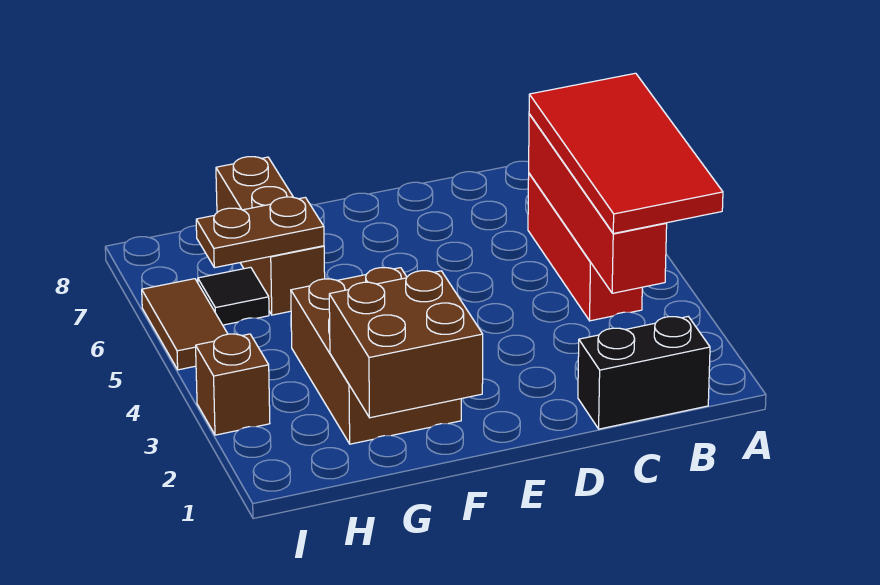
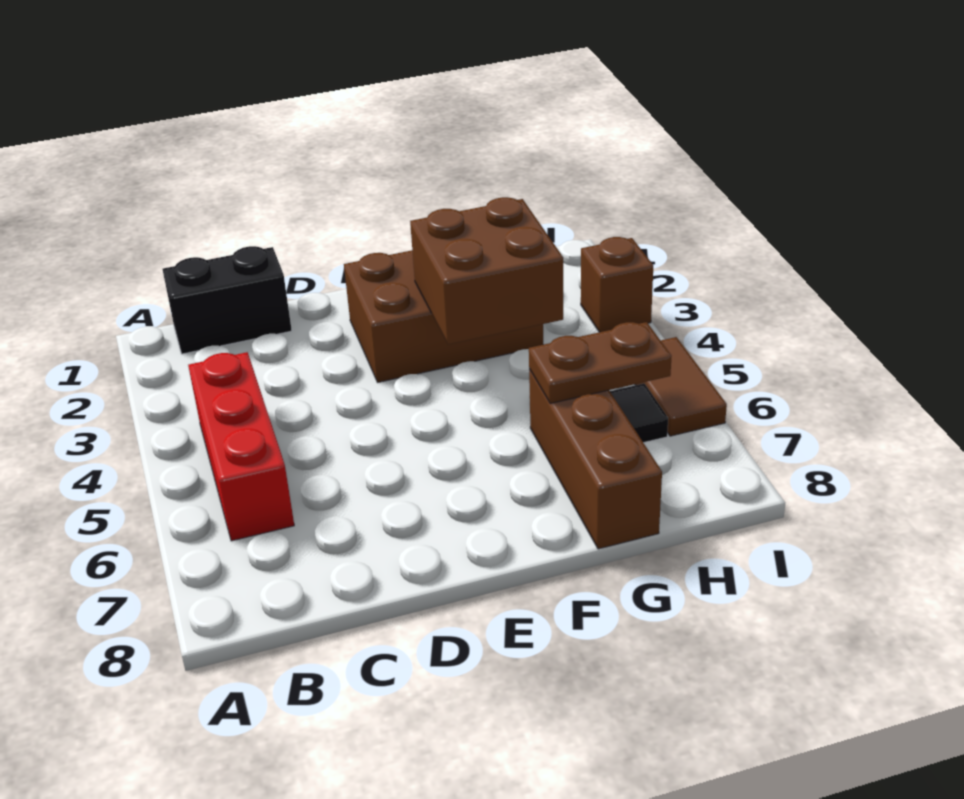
red tile A3:B6 level 3 -> none
red brick B3:B6 level 2 -> none
brown brick F1:G2 level 2 -> brown brick F3:G4 level 2
brown brick F2:G4 level 1 -> brown brick E2:G3 level 1

